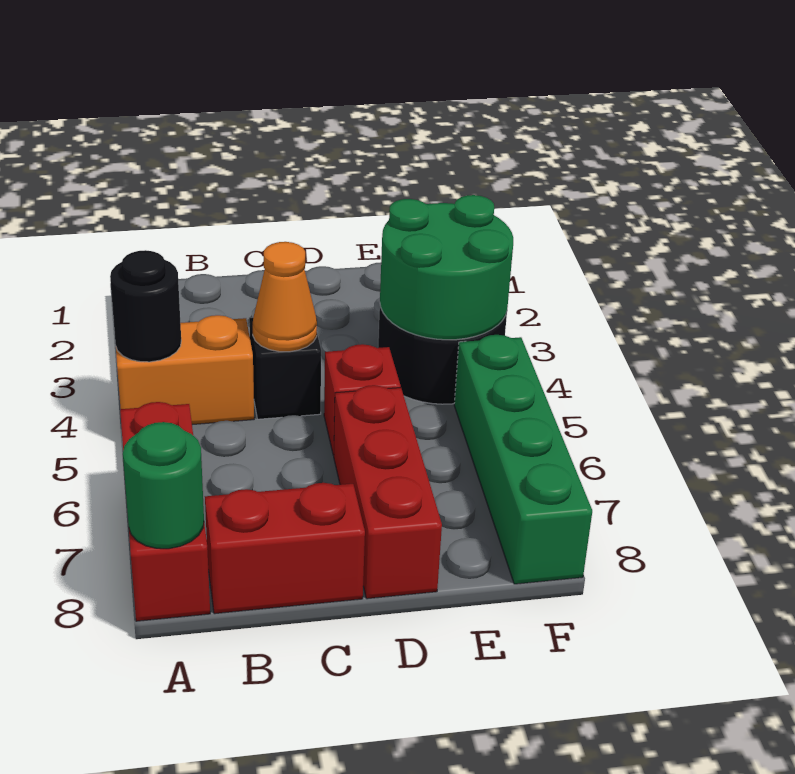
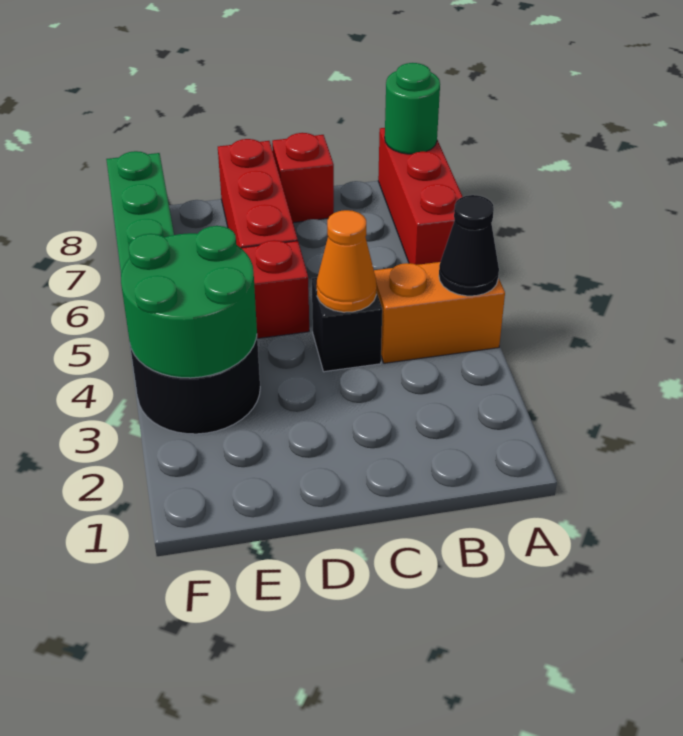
black round brick A4 level 2 -> black cone A4 level 2
red brick B8:C8 level 1 -> red brick C8 level 1

